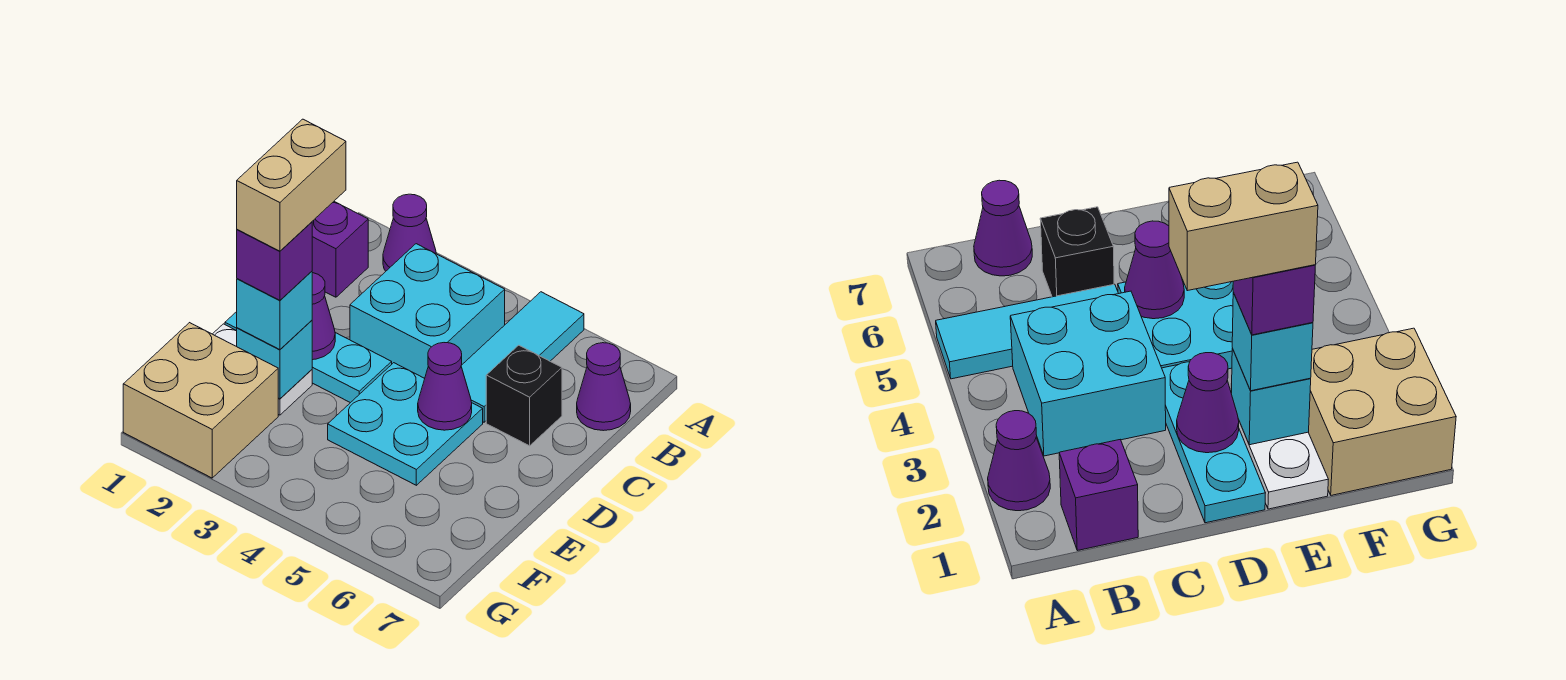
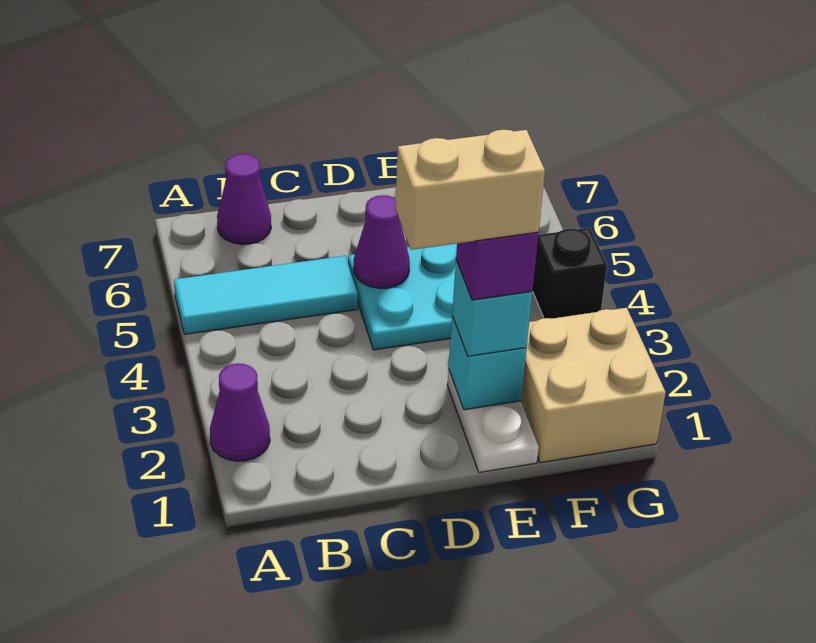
purple brick B1 level 1 -> none
cyan brick B3:C4 level 1 -> none
black brick C6 level 1 -> black brick G4 level 1
cyan plate D1:D3 level 1 -> none
purple cone D2 level 2 -> none

